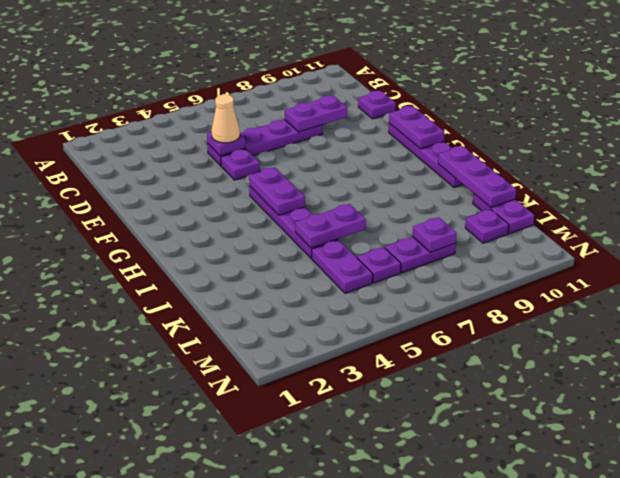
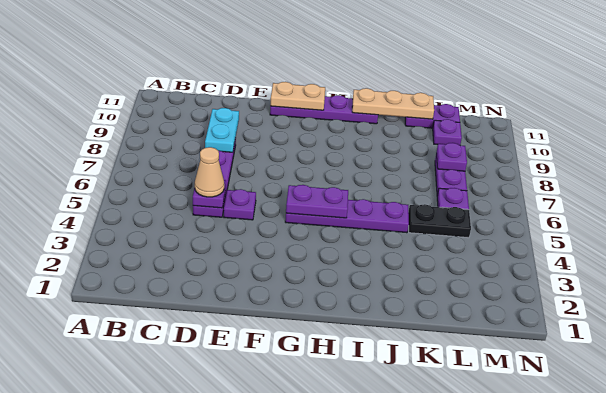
purple plate D8:D9 level 2 -> cyan plate D8:D9 level 2
purple plate D11 level 1 -> none
purple plate F11:G11 level 2 -> tan plate F11:G11 level 2
purple plate I11:K11 level 2 -> tan plate I11:K11 level 2
purple plate J5:J6 level 2 -> none
purple plate K5:L5 level 1 -> black plate K5:L5 level 1

